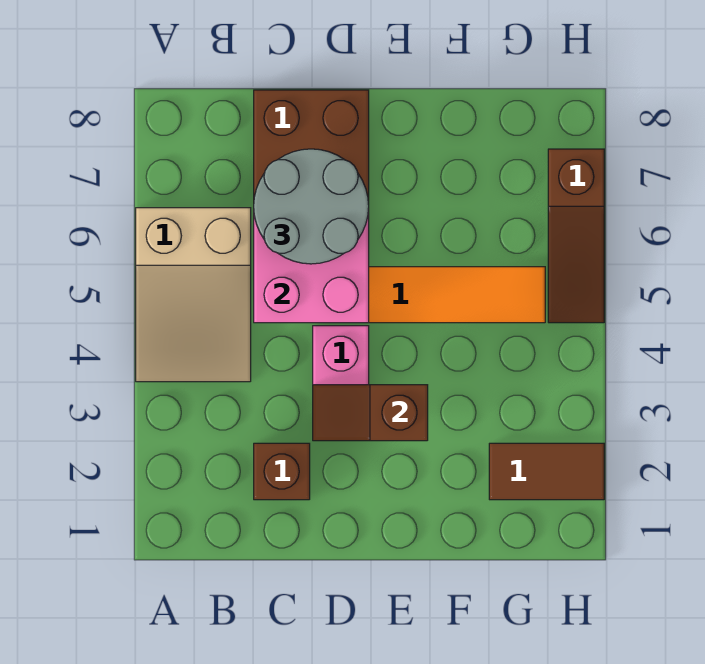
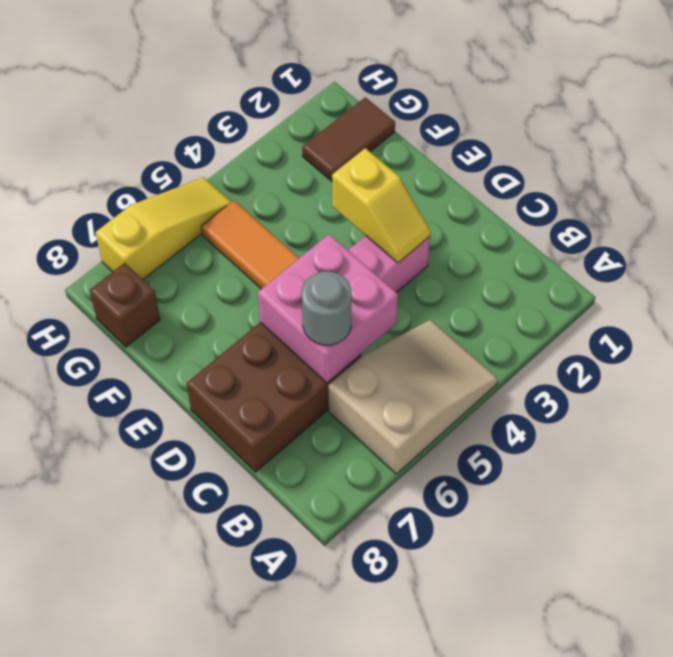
brown brick C2 level 1 -> brown brick G8 level 1
grey round brick C6:D7 level 3 -> grey round brick C6 level 3
brown slope D3:E3 level 2 top E -> yellow slope D3:E3 level 2 top E
brown tile G2:H2 level 1 -> brown tile G1:G2 level 1
brown slope H5:H7 level 1 top 7 -> yellow slope H5:H7 level 1 top 7

